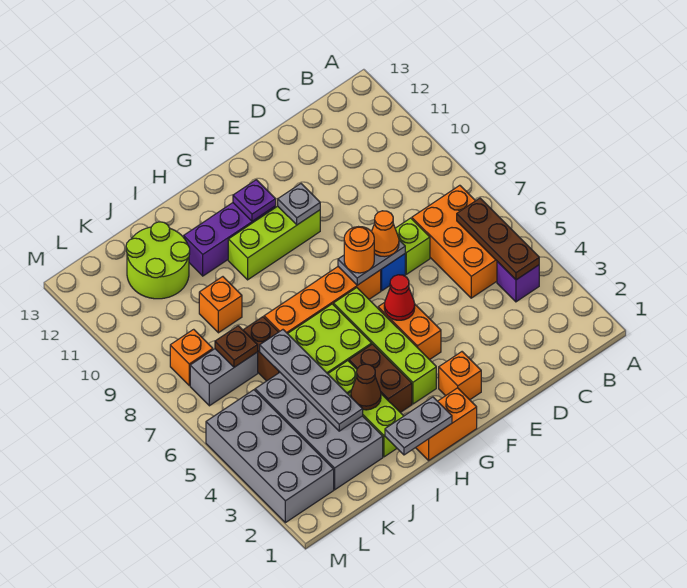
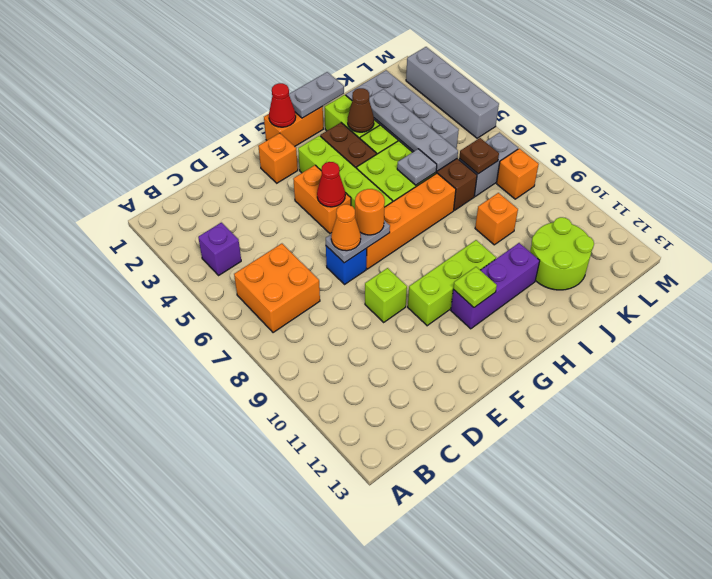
brown plate B4:B6 level 2 -> none
orange brick B5:C7 level 1 -> orange brick B6:C7 level 1
lime brick D7 level 1 -> lime brick E9 level 1
grey plate F10 level 2 -> grey plate I6 level 2
none -> red cone G1 level 2
purple plate G11 level 2 -> lime plate G11 level 2
grey brick L2:M5 level 1 -> grey brick M2:M5 level 1

